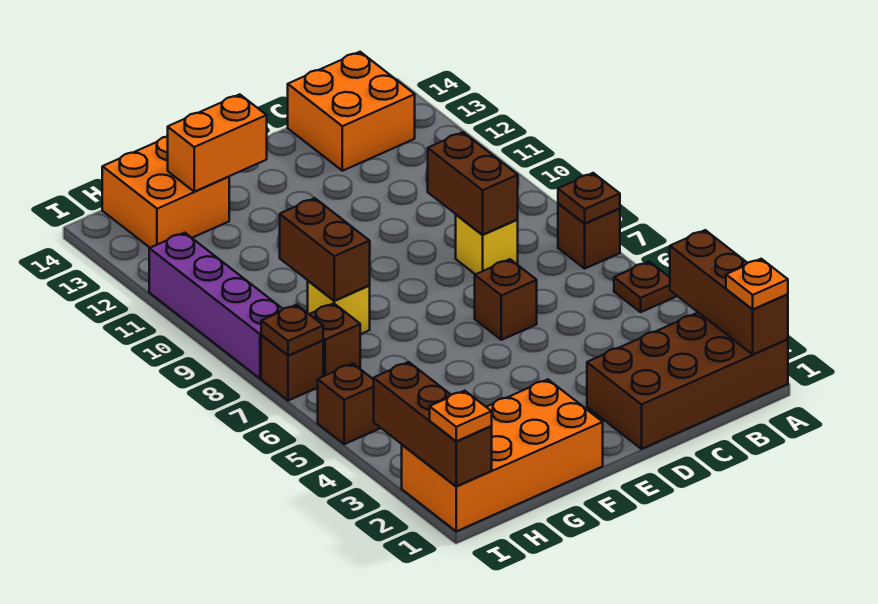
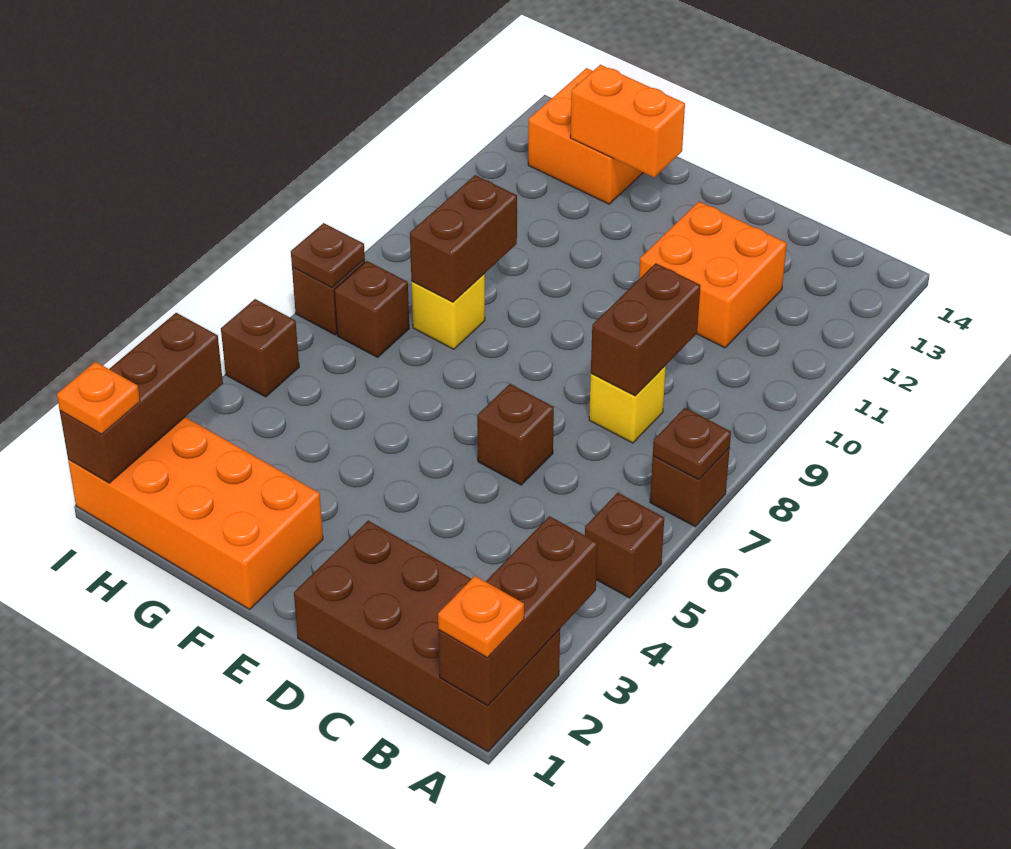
brown plate A5 level 1 -> brown brick A5 level 1
orange brick B13:C14 level 1 -> orange brick C11:D12 level 1
purple brick I8:I11 level 1 -> none

